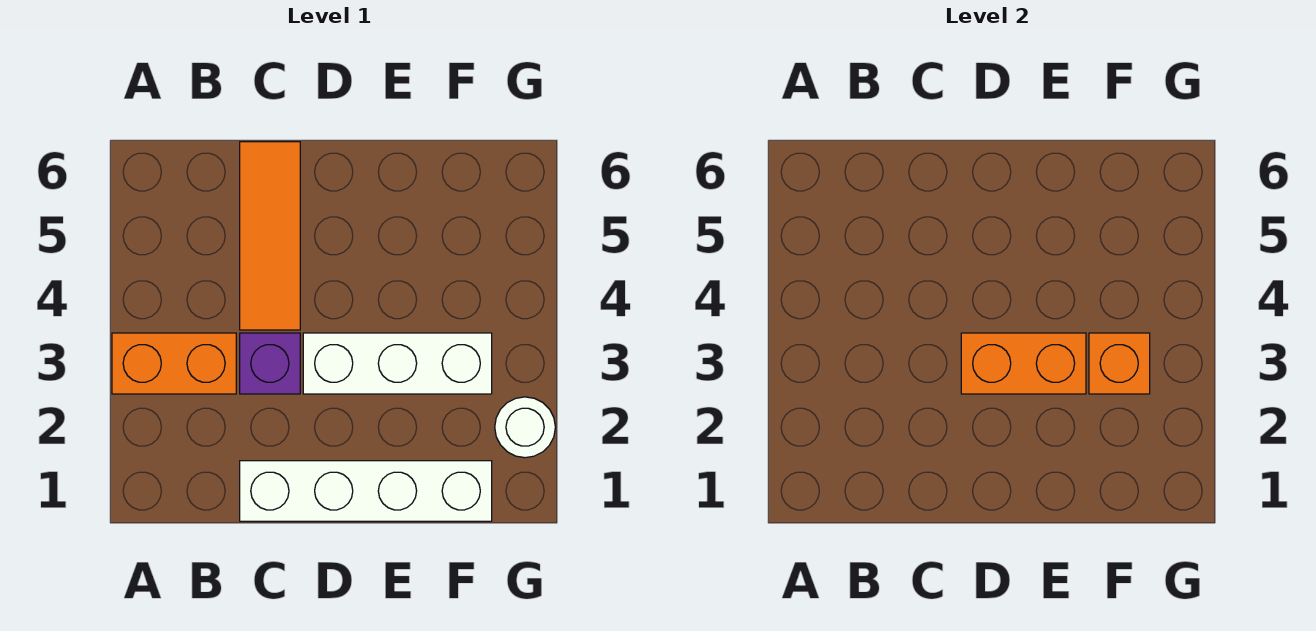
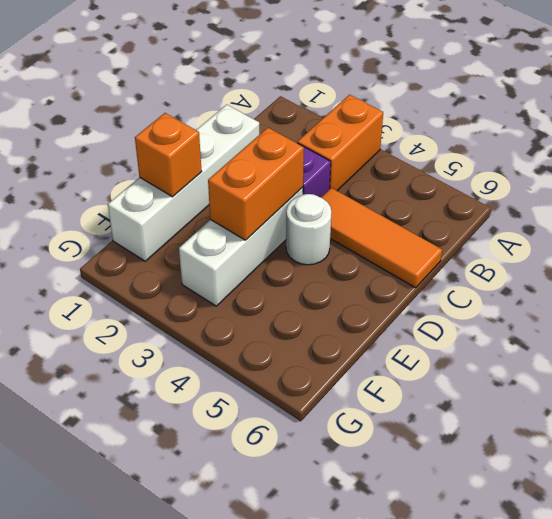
orange brick F3 level 2 -> orange brick E1 level 2
white round brick G2 level 1 -> white round brick D4 level 1

